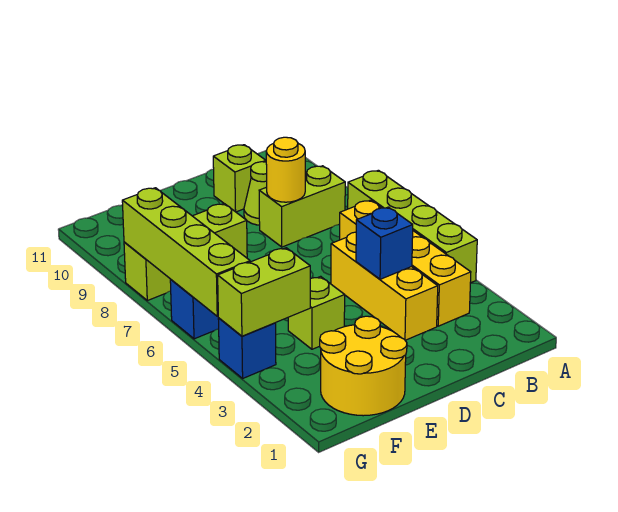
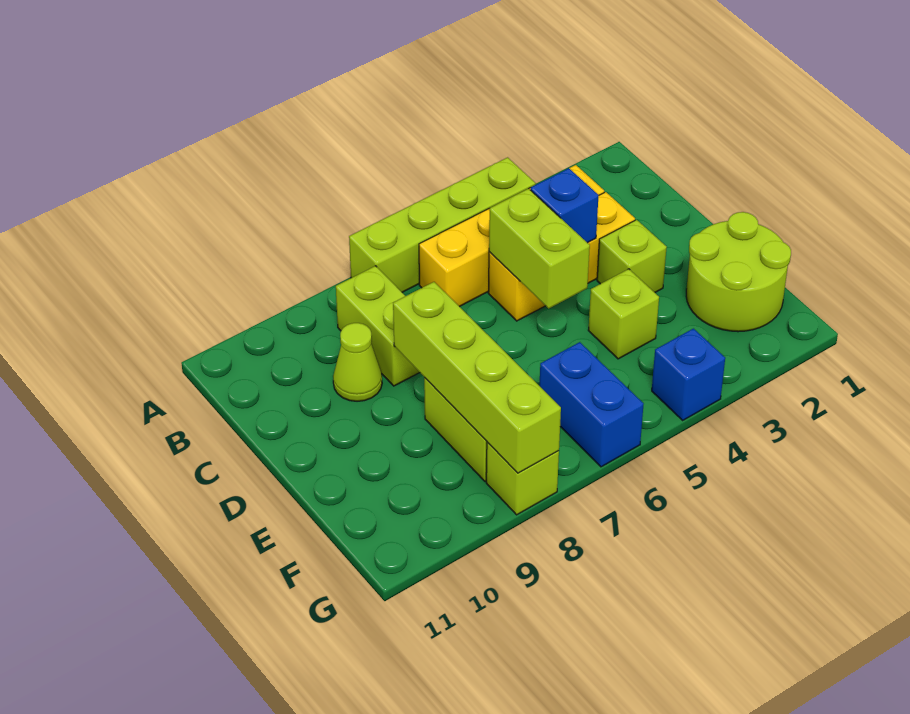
yellow round brick C8 level 2 -> none
lime brick C10 level 1 -> lime brick D3 level 1
yellow round brick E1:F2 level 1 -> lime round brick E1:F2 level 1
lime brick F4:G4 level 2 -> lime brick C5:D5 level 2
lime brick G5:G8 level 2 -> lime brick D8:G8 level 2

